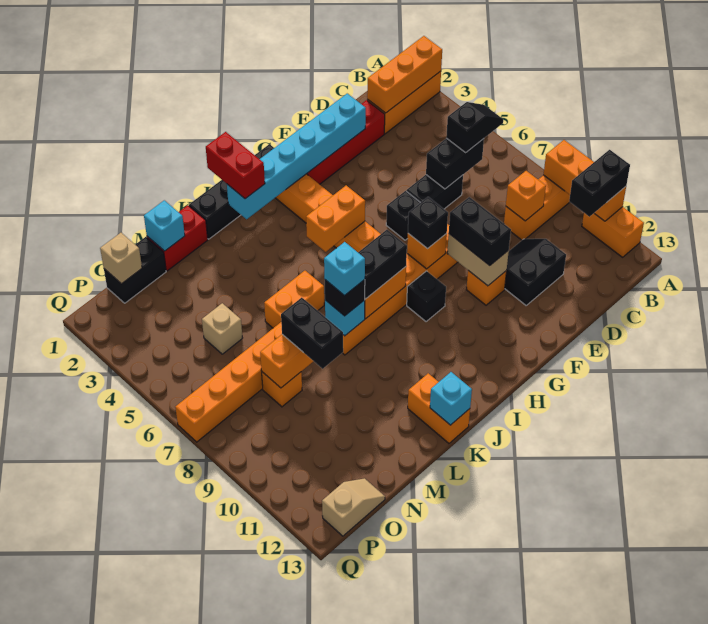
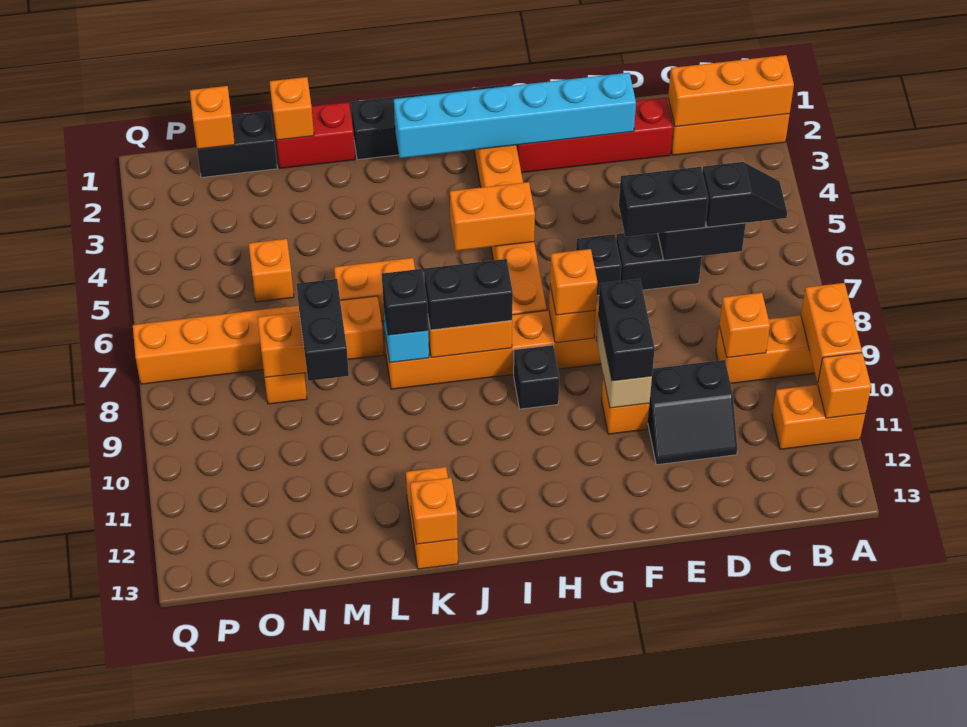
orange brick A11:A12 level 1 -> orange brick A11:B11 level 1
black brick A11:B11 level 3 -> black brick D6:E6 level 3
black slope D10:E11 level 1 top 11 -> black slope D10:E11 level 1 top 10
black brick G8 level 3 -> orange brick G8 level 3
red brick J1:J2 level 3 -> none
cyan brick K8 level 4 -> none
cyan brick K13 level 2 -> orange brick K13 level 2
cyan brick M1 level 2 -> orange brick M1 level 2
tan brick N5 level 1 -> orange brick N5 level 1
tan brick O1 level 2 -> orange brick O1 level 2
tan slope O13:P13 level 1 top P -> none

